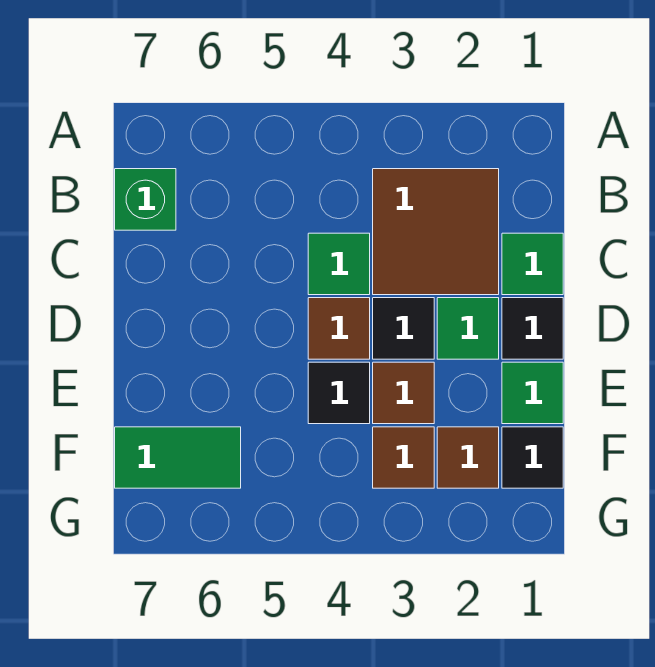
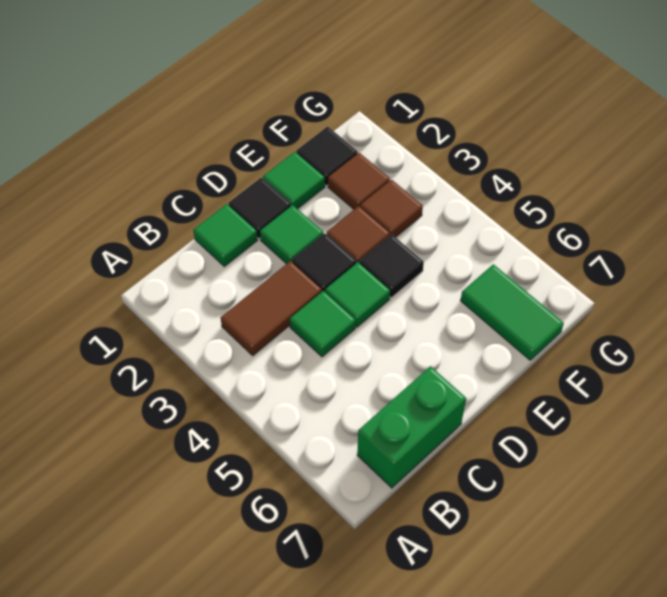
brown tile B2:C3 level 1 -> brown tile B3:C3 level 1
green brick B7 level 1 -> green brick B7:C7 level 1
brown tile D4 level 1 -> green tile D4 level 1

